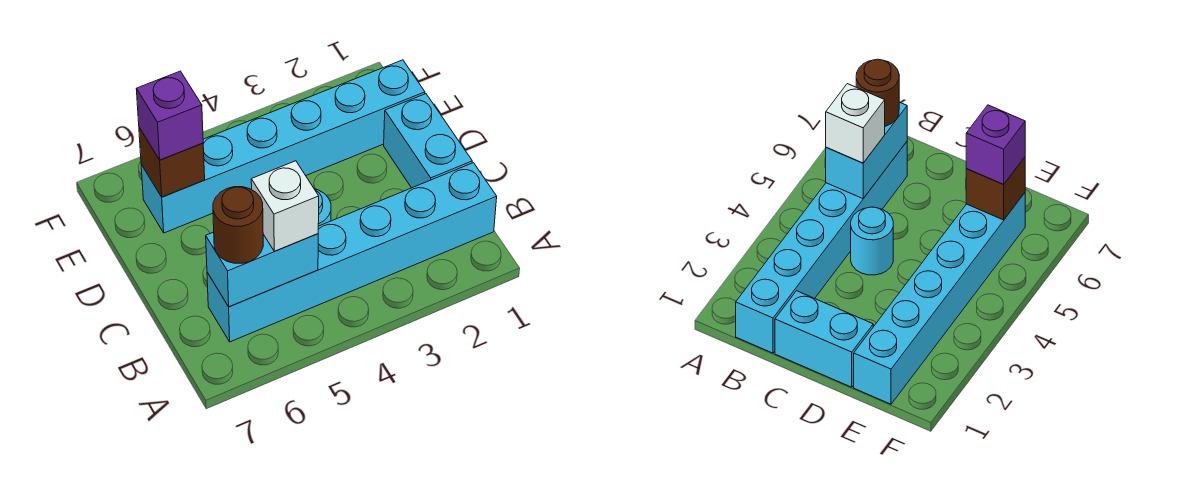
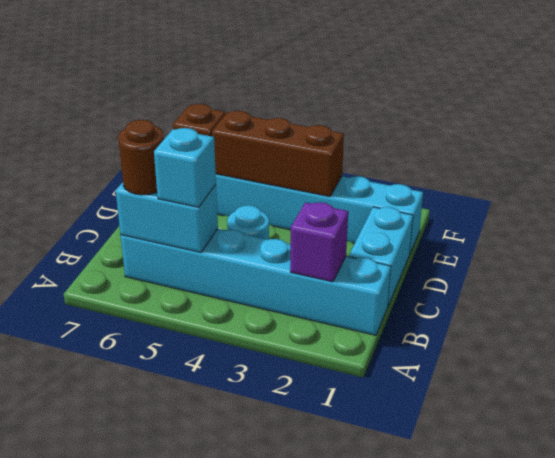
white brick B5 level 3 -> cyan brick B5 level 3
none -> brown brick E3:E5 level 2
purple brick E6 level 3 -> purple brick B2 level 2

